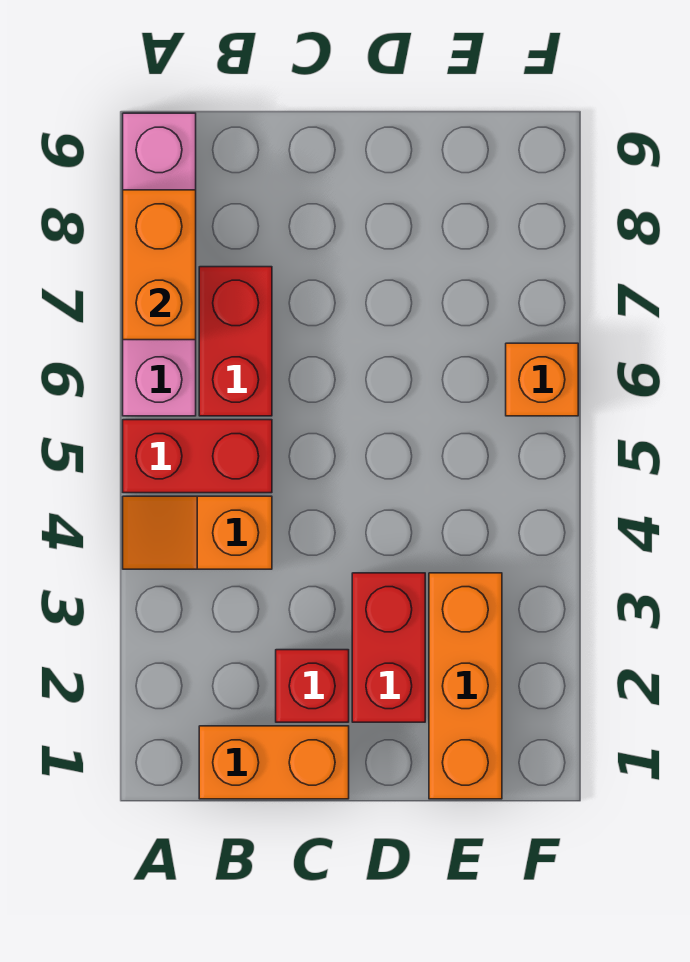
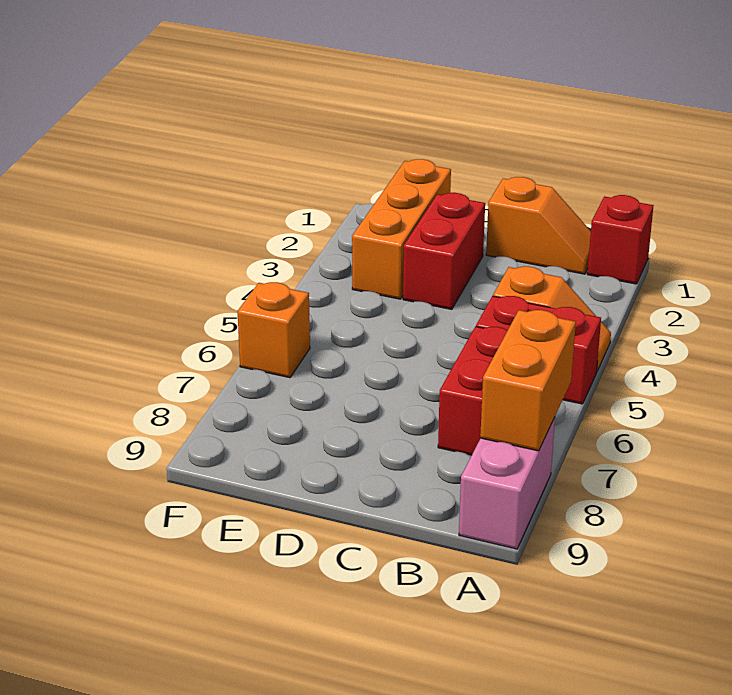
pink brick A6:A9 level 1 -> pink brick A8:A9 level 1
orange brick B1:C1 level 1 -> orange slope B1:C1 level 1 top C
red brick C2 level 1 -> red brick A1 level 1

